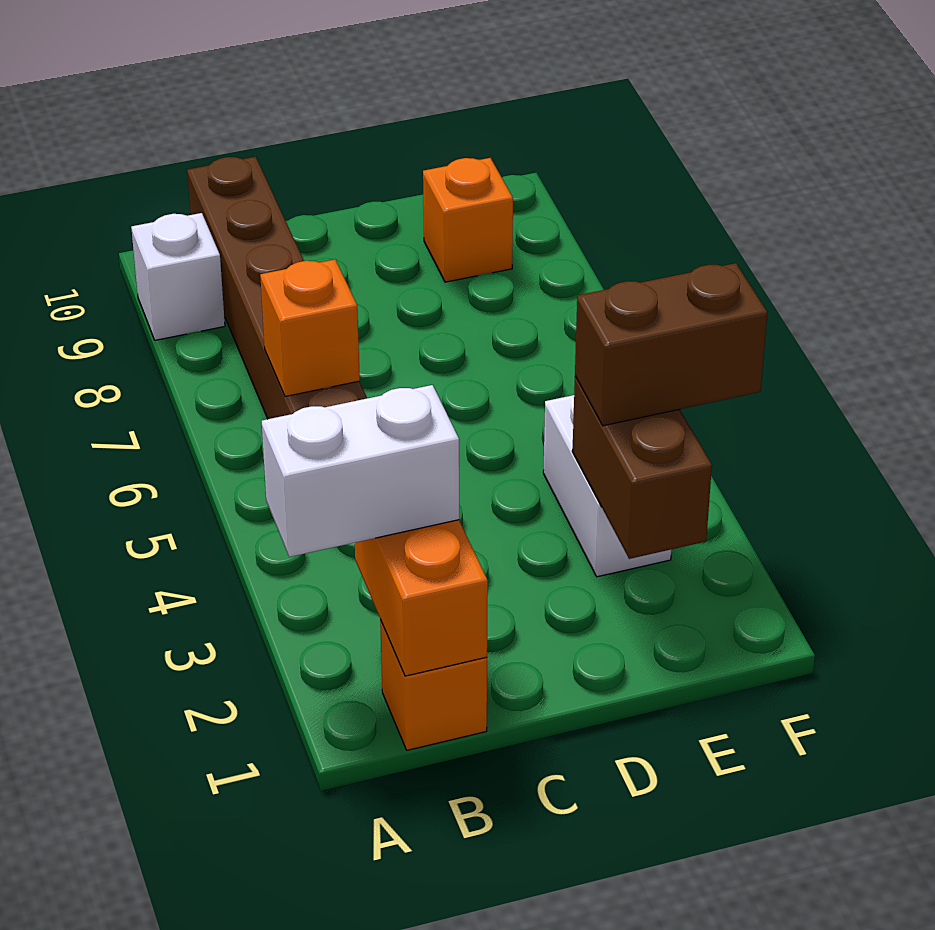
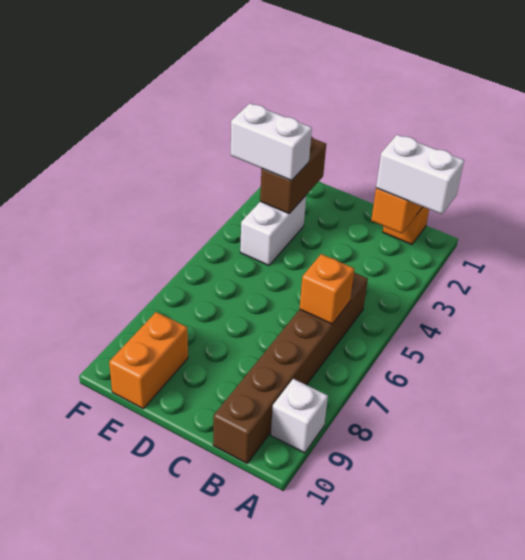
brown brick E3:F3 level 3 -> white brick E3:F3 level 3
orange brick E9 level 1 -> orange brick E9:E10 level 1

